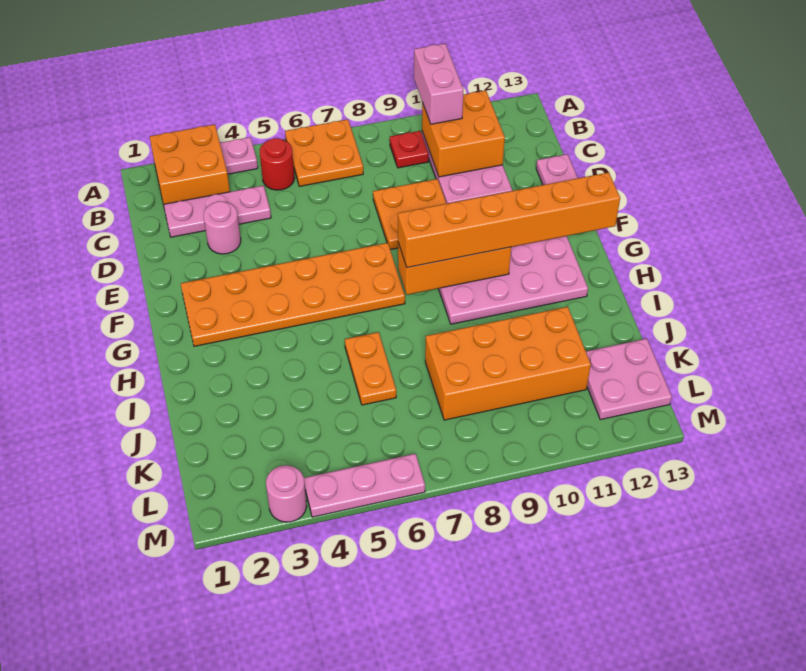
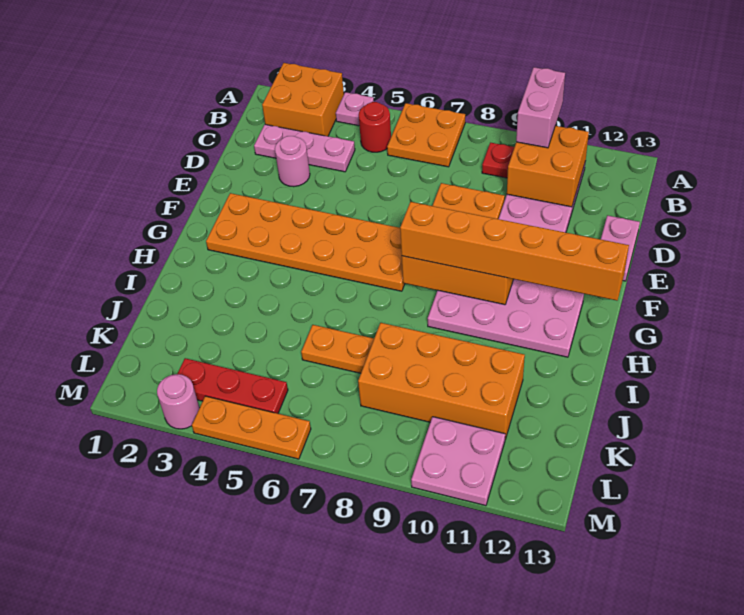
orange plate I6:J6 level 1 -> orange plate J6:J7 level 1
pink plate K12:L13 level 1 -> pink plate L10:M11 level 1
none -> red plate L3:L5 level 1
pink plate M4:M6 level 1 -> orange plate M4:M6 level 1

